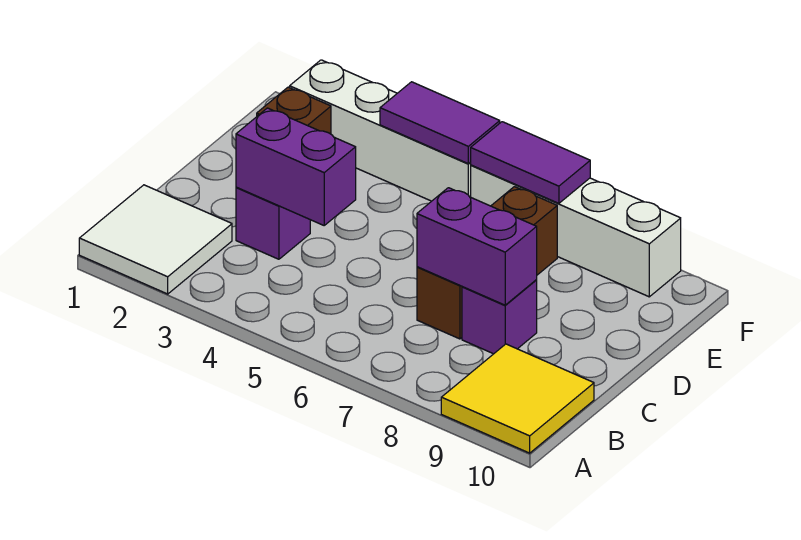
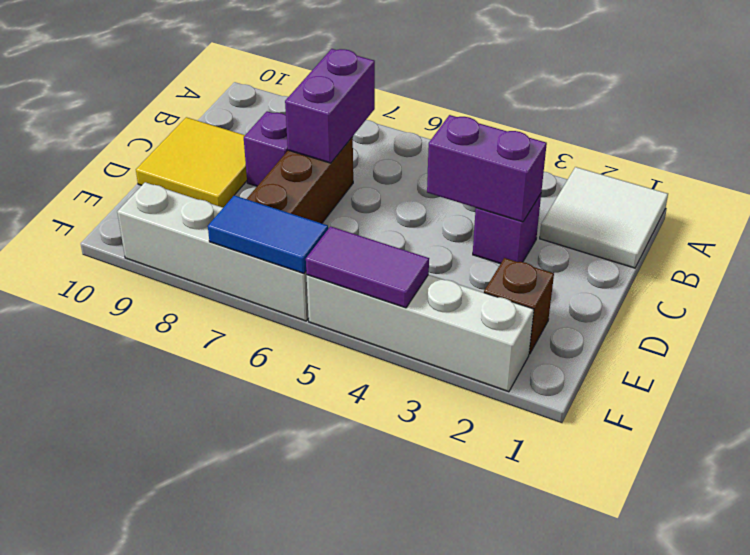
yellow tile A9:B10 level 1 -> yellow tile C9:D10 level 1
purple brick C7:C8 level 2 -> purple brick B7:C7 level 2
purple tile F6:F7 level 2 -> blue tile F6:F7 level 2

